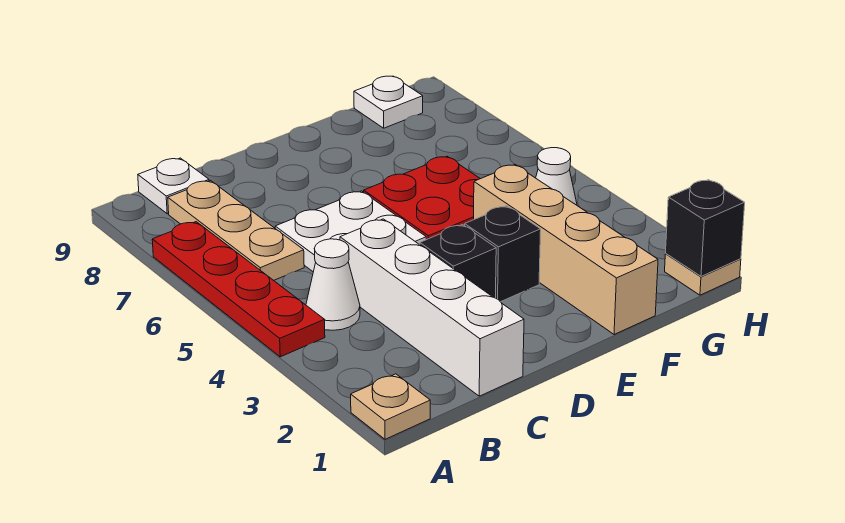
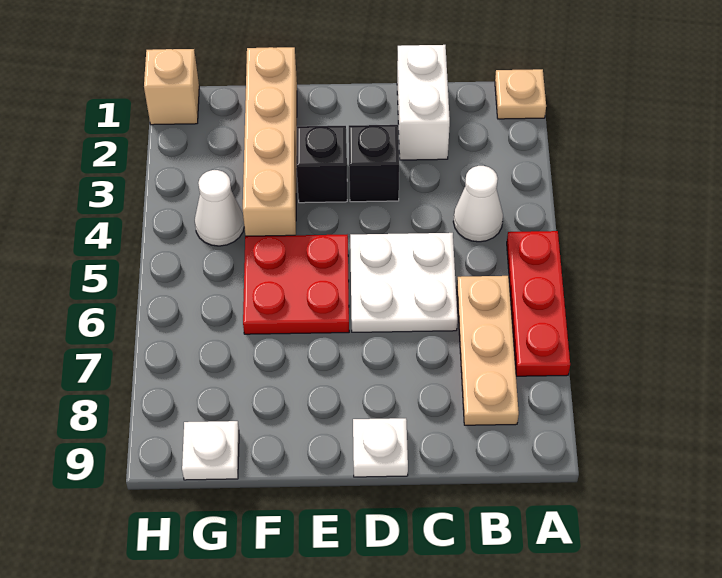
red plate A4:A7 level 1 -> red plate A5:A7 level 1
white plate B9 level 1 -> white plate D9 level 1
white brick C1:C4 level 1 -> white brick C1:C2 level 1
tan plate H1 level 1 -> tan brick H1 level 1
black brick H1 level 2 -> none

